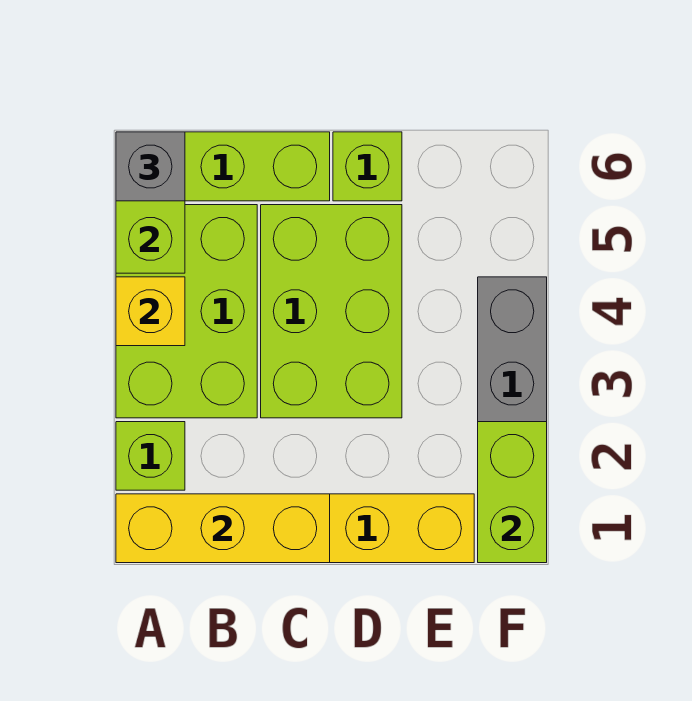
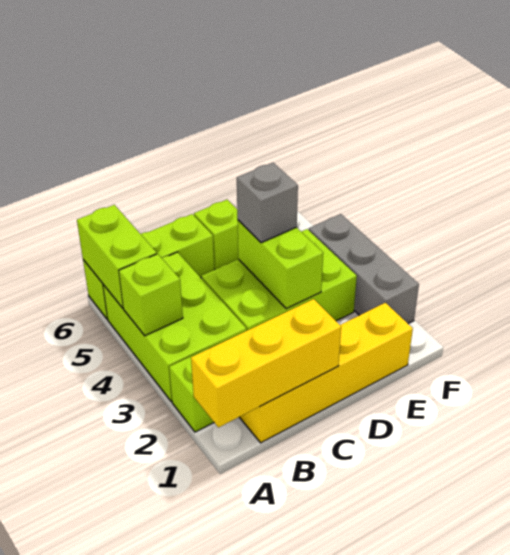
yellow brick A4 level 2 -> lime brick A4 level 2
grey brick A6 level 3 -> grey brick D4 level 3
lime brick C3:D5 level 1 -> lime brick C3:E4 level 1
lime brick F1:F2 level 2 -> lime brick D3:D4 level 2

